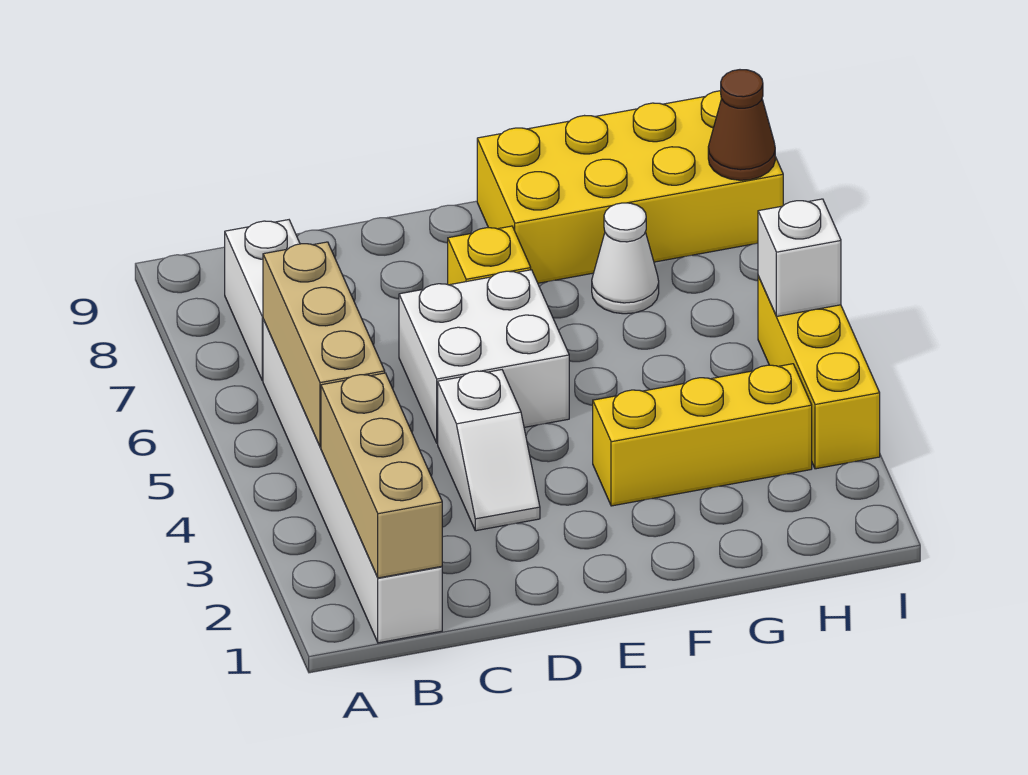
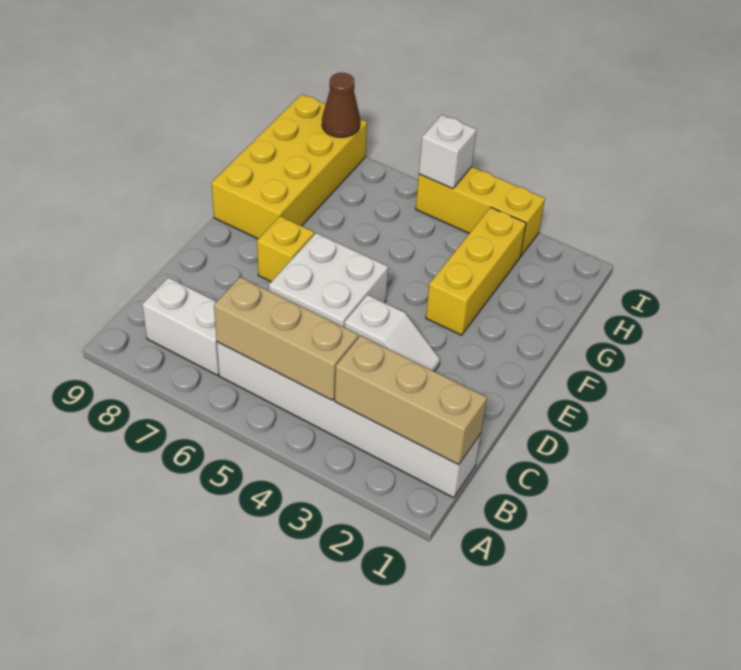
white cone G7 level 1 -> none

